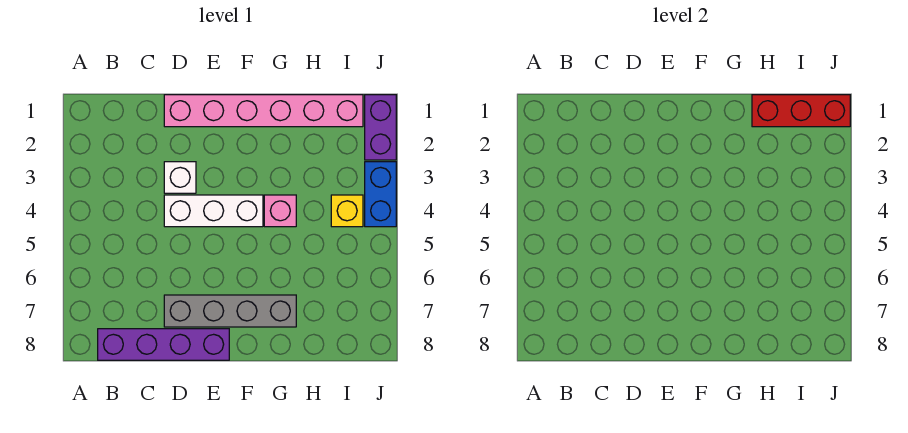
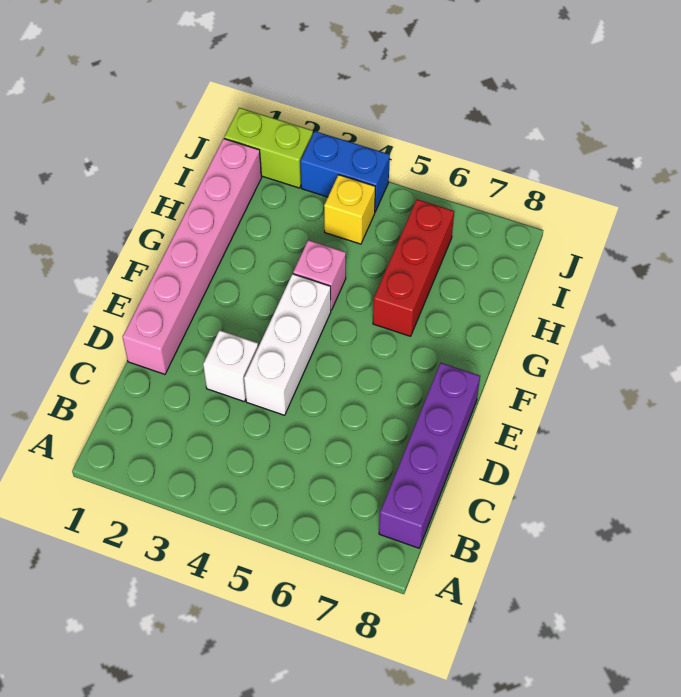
grey brick D7:G7 level 1 -> none
red brick H1:J1 level 2 -> red brick G6:I6 level 1
purple brick J1:J2 level 1 -> lime brick J1:J2 level 1

